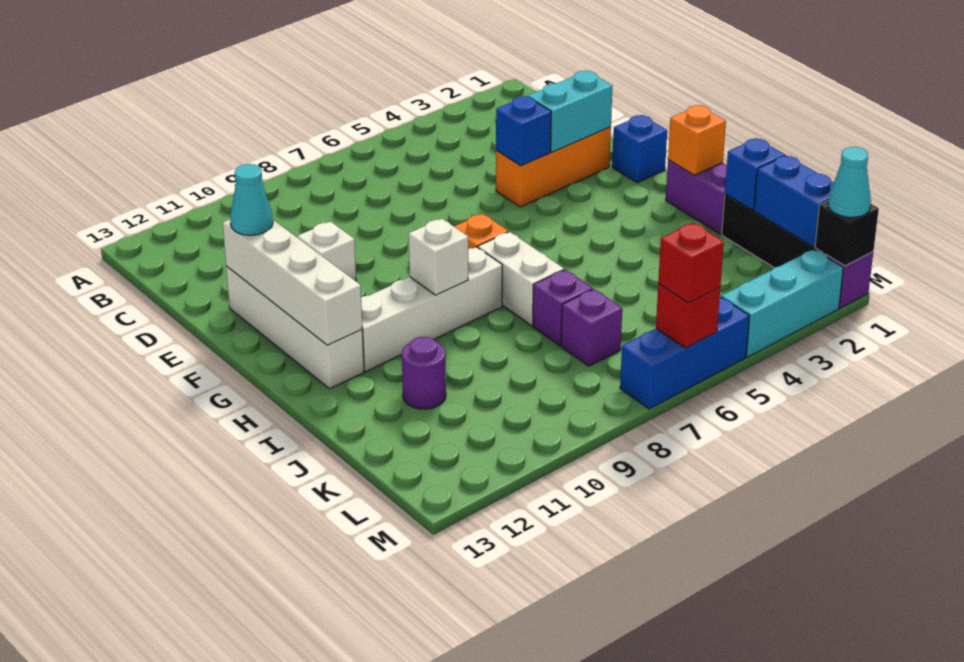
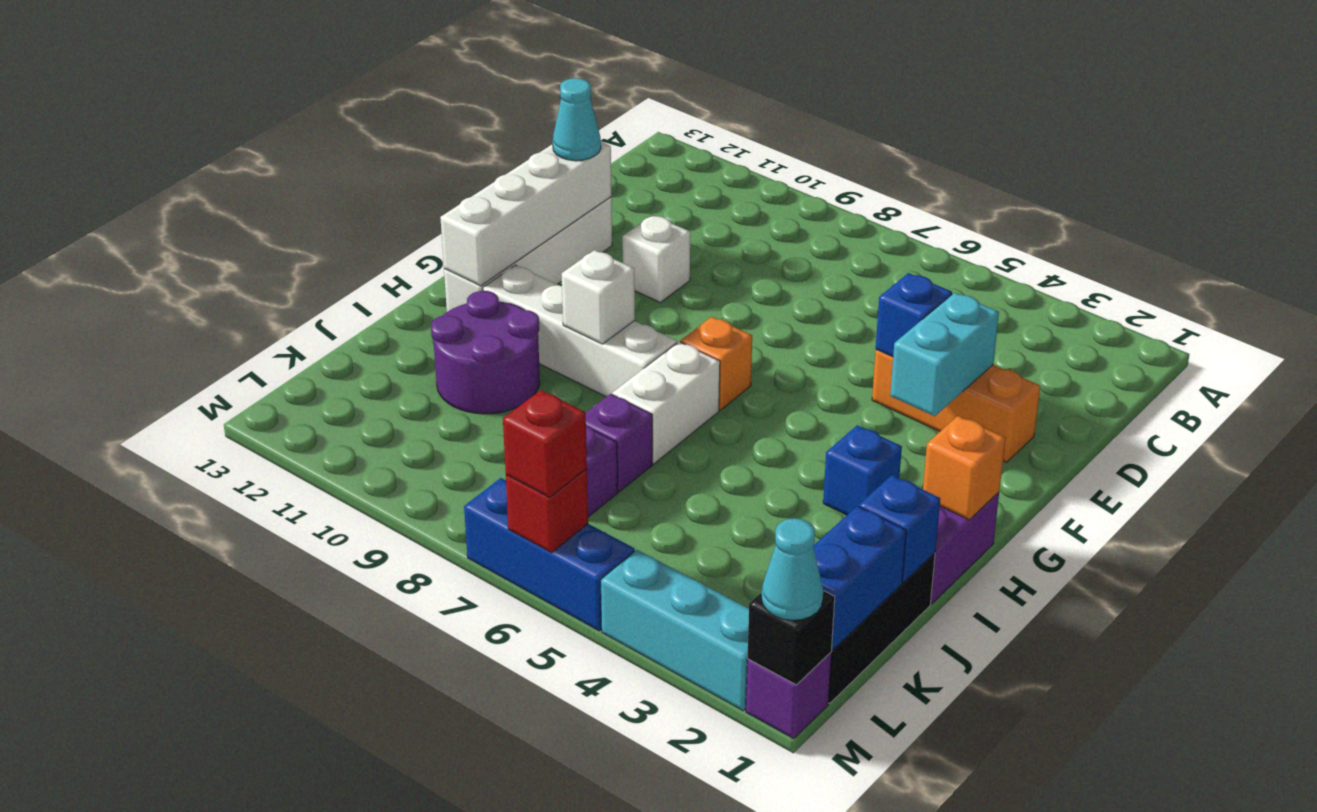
cyan brick E2:E3 level 2 -> cyan brick E3:F3 level 2
blue brick F1 level 1 -> blue brick H3 level 1
purple round brick J11 level 1 -> purple round brick I10:J11 level 1

